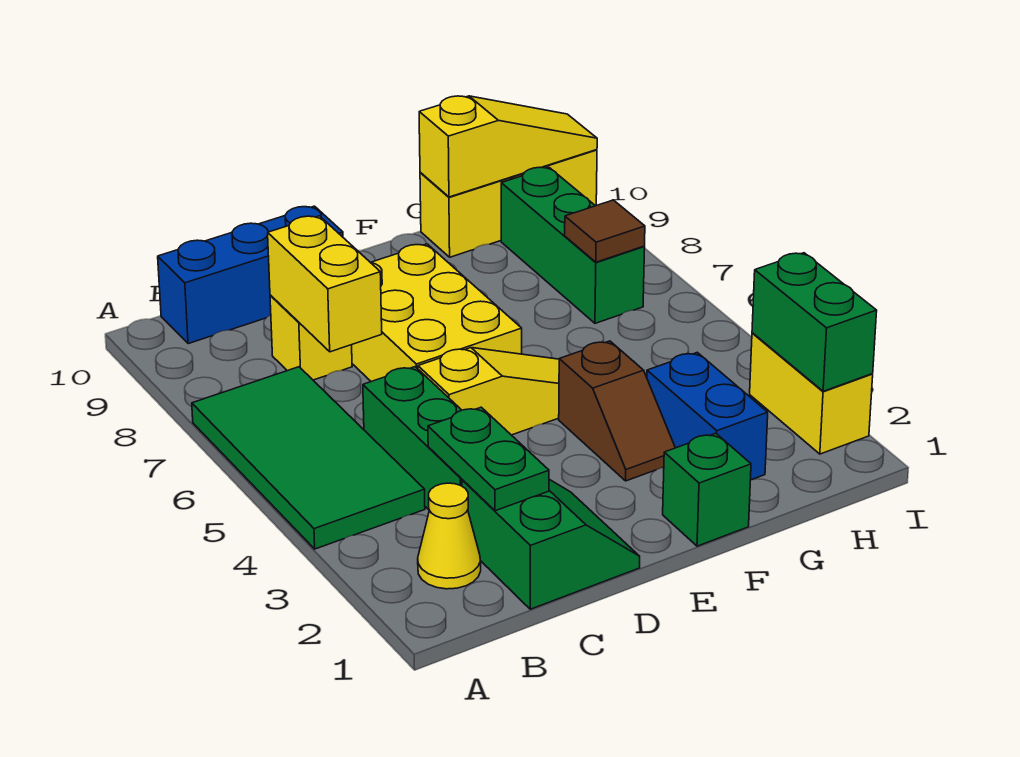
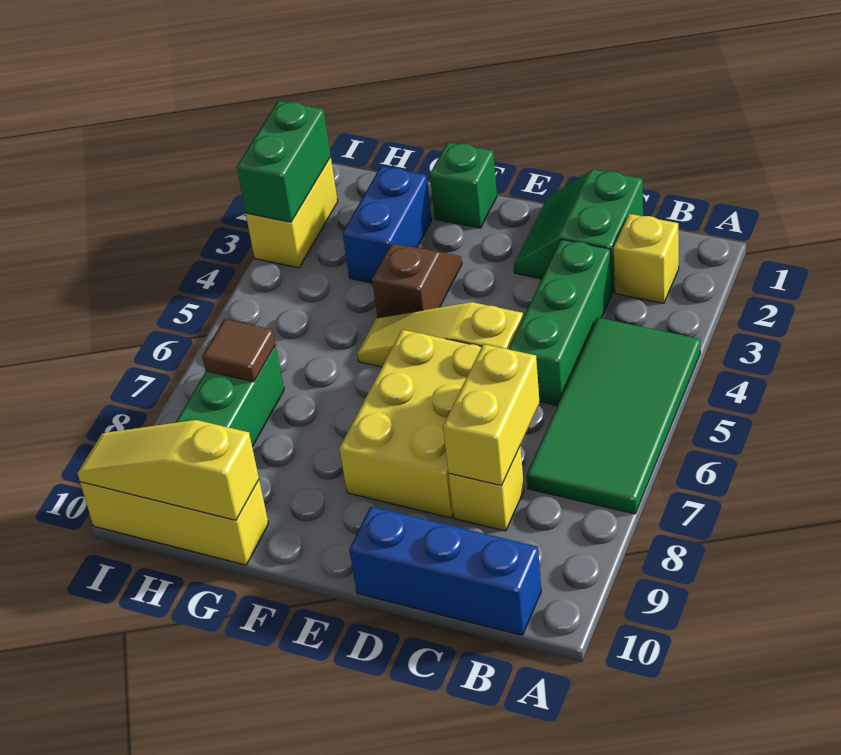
yellow cone B2 level 1 -> yellow brick B2 level 1
green plate C2:C3 level 2 -> none

